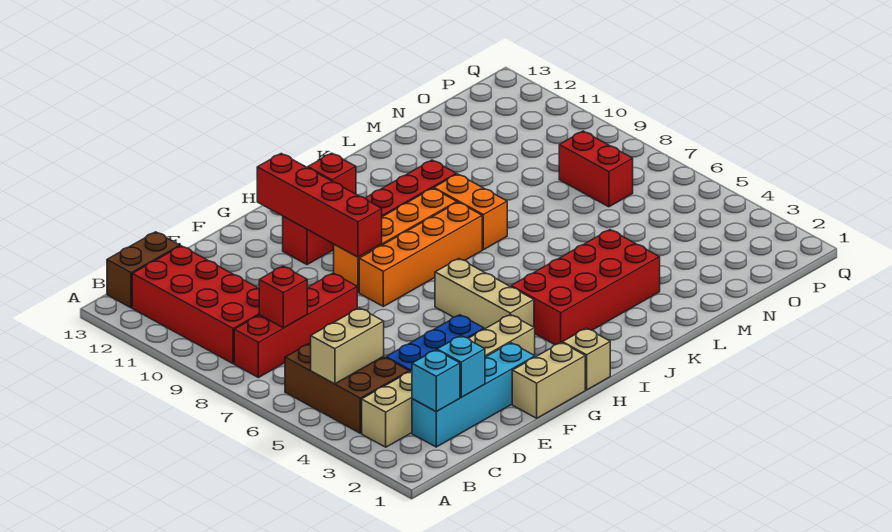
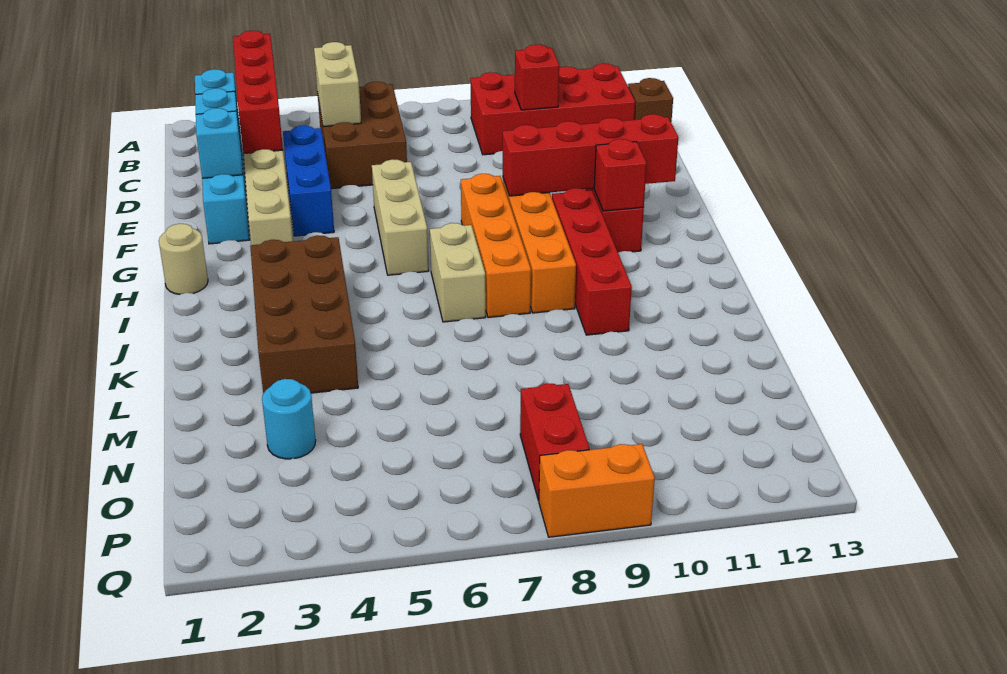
brown brick B4:C6 level 1 -> brown brick B5:D6 level 1
red brick B8:E8 level 1 -> red brick A3:D3 level 2
brown brick B13:C13 level 1 -> brown brick C13 level 1
red brick C8 level 2 -> red brick C10 level 2
none -> cyan brick E2 level 2
tan brick F1:G1 level 1 -> tan brick I7:J7 level 1
tan brick H1 level 1 -> tan round brick H1 level 1
tan brick H4:H6 level 1 -> tan brick F6:H6 level 1
red brick I3:L4 level 1 -> brown brick I3:L4 level 1
orange brick K8:K9 level 1 -> orange brick Q8:Q9 level 1
none -> cyan round brick N3 level 1
red brick O7:O8 level 1 -> red brick O8:P8 level 1

